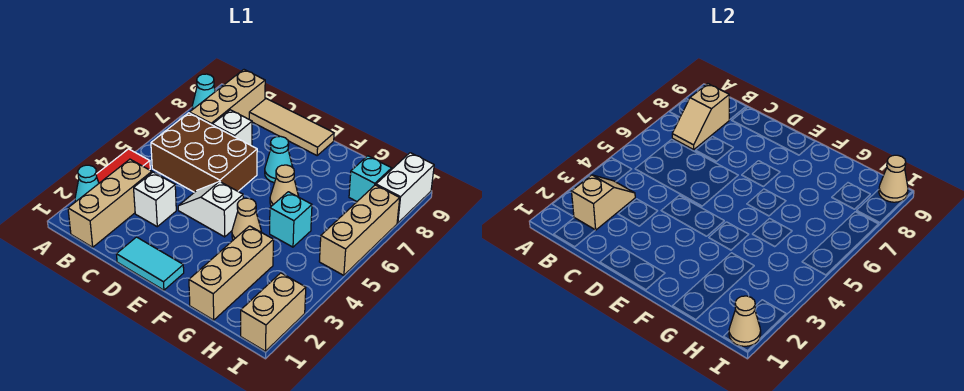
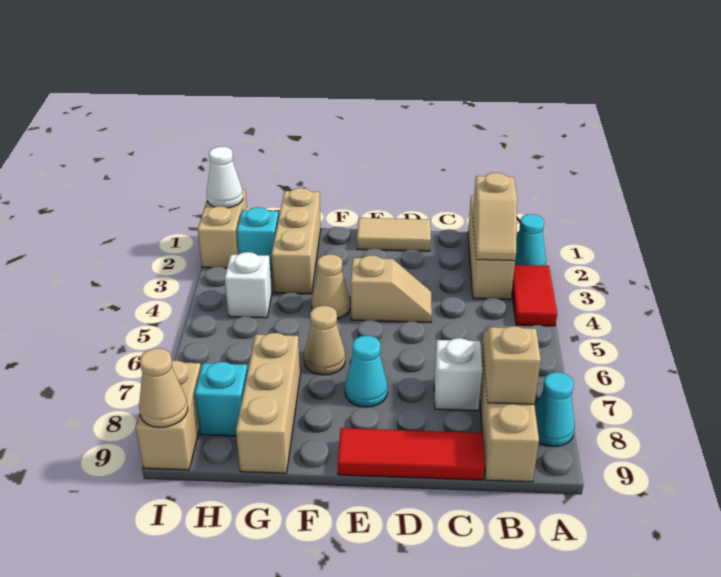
brown brick B5:D6 level 1 -> none
white brick C3 level 1 -> white brick H4 level 1
tan tile C9:E9 level 1 -> red tile C9:E9 level 1
cyan tile D1:E1 level 1 -> tan tile D1:E1 level 1
white slope D4:E4 level 1 top E -> tan slope D4:E4 level 1 top E
cyan brick G5 level 1 -> cyan brick H2 level 1
tan cone I1 level 2 -> white cone I1 level 2
tan brick I5:I7 level 1 -> tan brick G7:G9 level 1
white brick I8:I9 level 1 -> tan brick I8:I9 level 1

